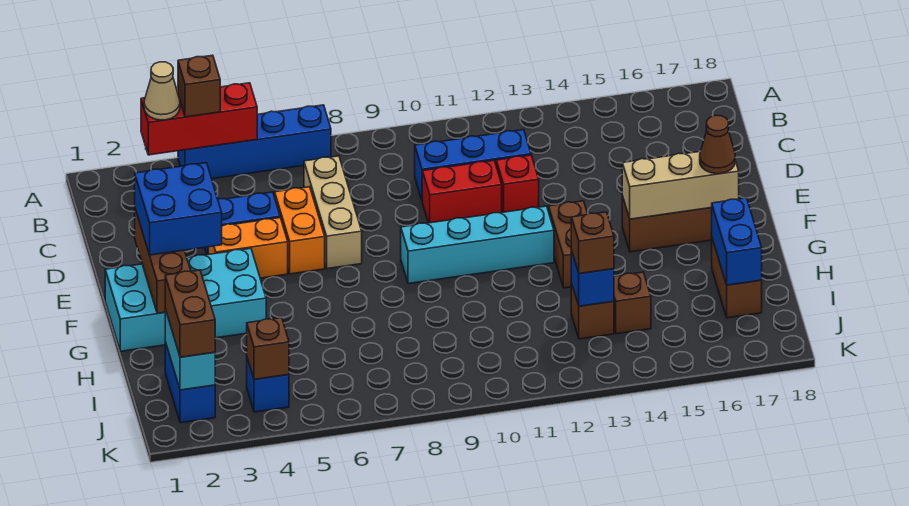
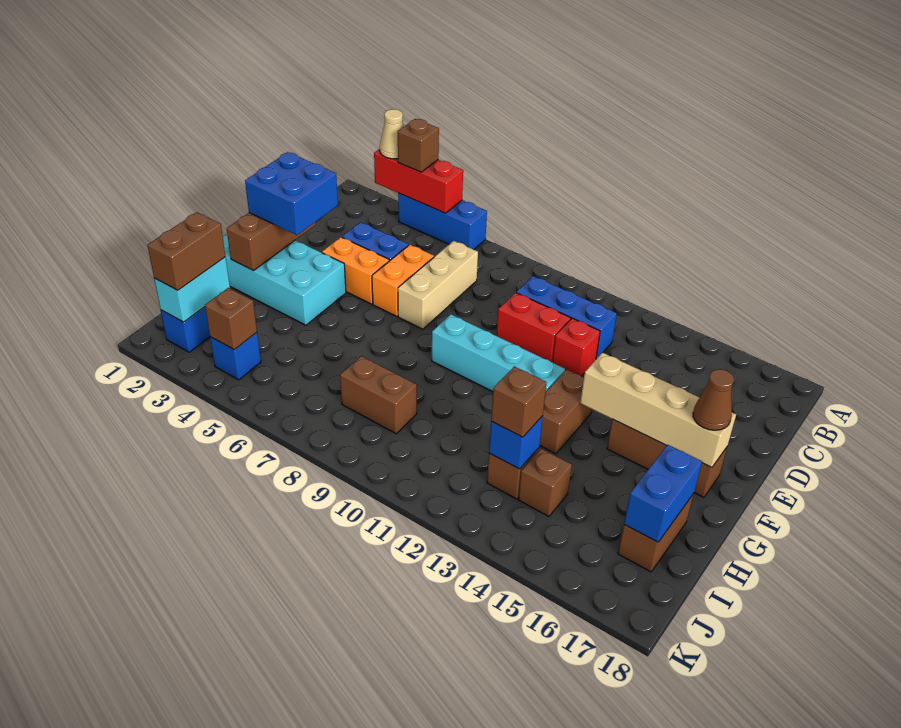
blue brick A4:A7 level 1 -> blue brick A4:A6 level 1
tan brick F15:F17 level 2 -> tan brick F14:F17 level 2
none -> brown brick I8:I9 level 1

